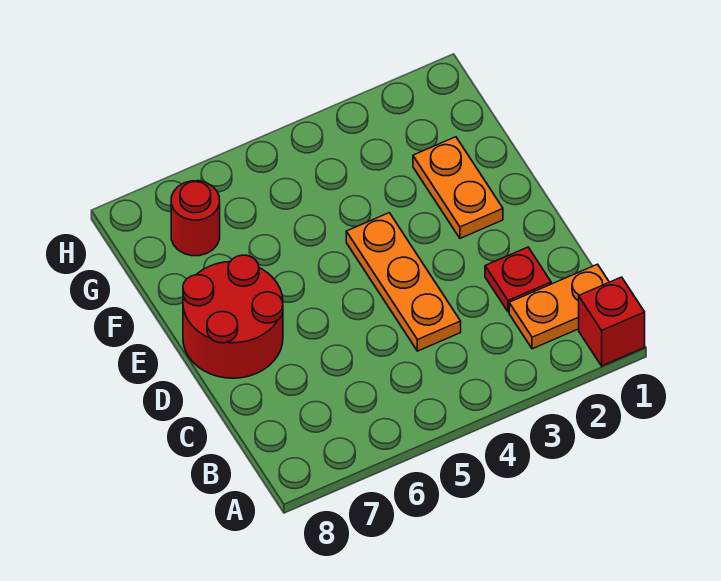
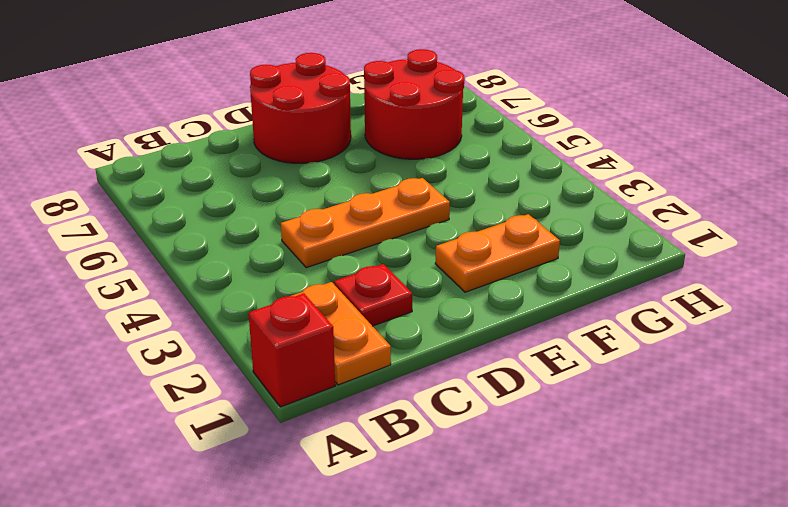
red round brick G7 level 1 -> red round brick F6:G7 level 1

